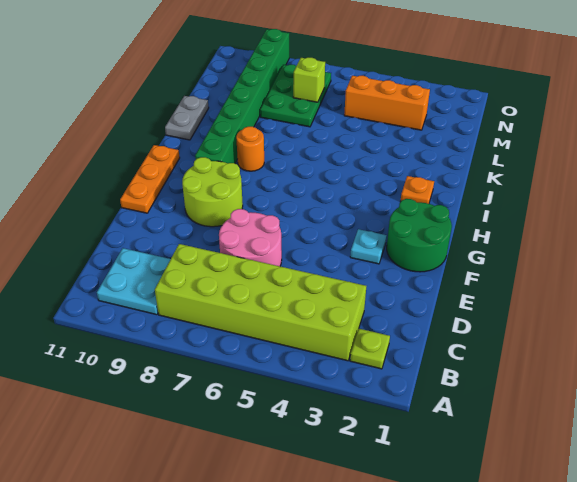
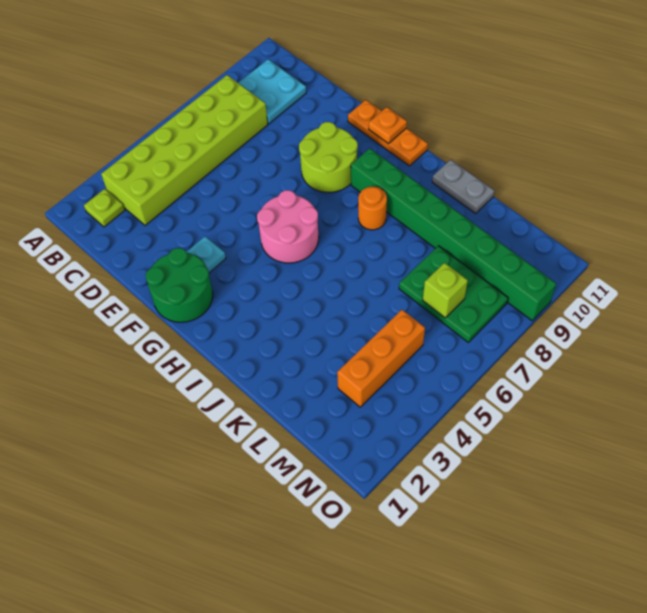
pink round brick D6:E7 level 1 -> pink round brick G5:H6 level 1
orange plate I2 level 1 -> orange plate G11 level 2

